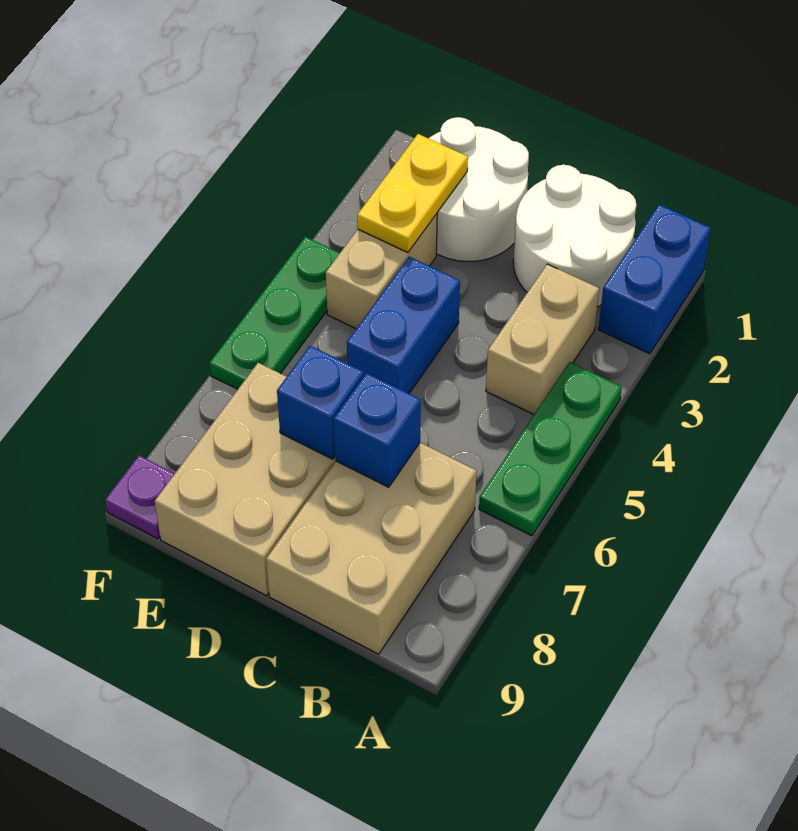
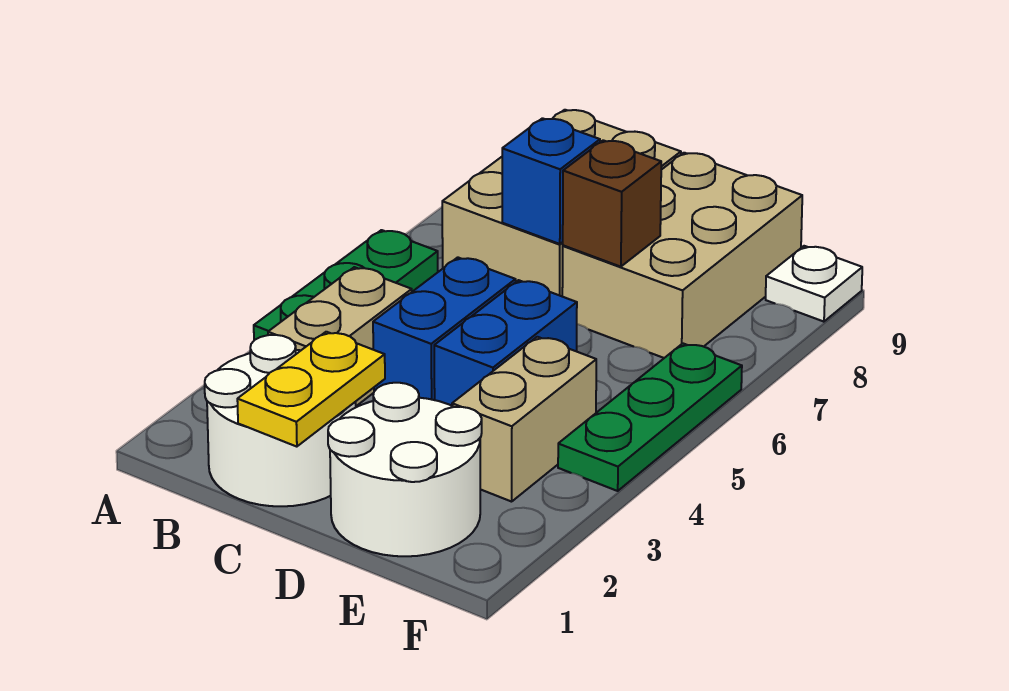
blue brick A1:A2 level 1 -> blue brick C4:C5 level 1
blue brick D7 level 2 -> brown brick D7 level 2
yellow plate E2:E3 level 2 -> yellow plate C1:C2 level 2
purple plate F9 level 1 -> white plate F9 level 1

